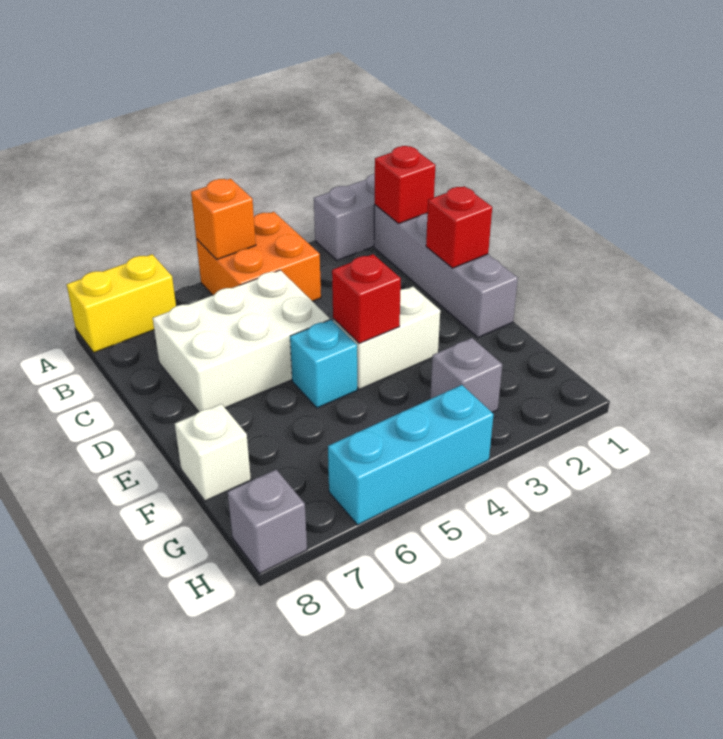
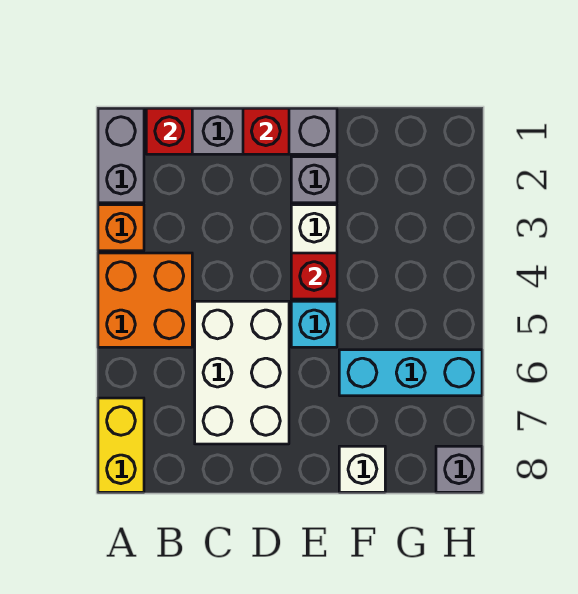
orange brick A5 level 2 -> orange brick A3 level 1
grey brick G3 level 1 -> grey brick E2 level 1
cyan brick H4:H6 level 1 -> cyan brick F6:H6 level 1

